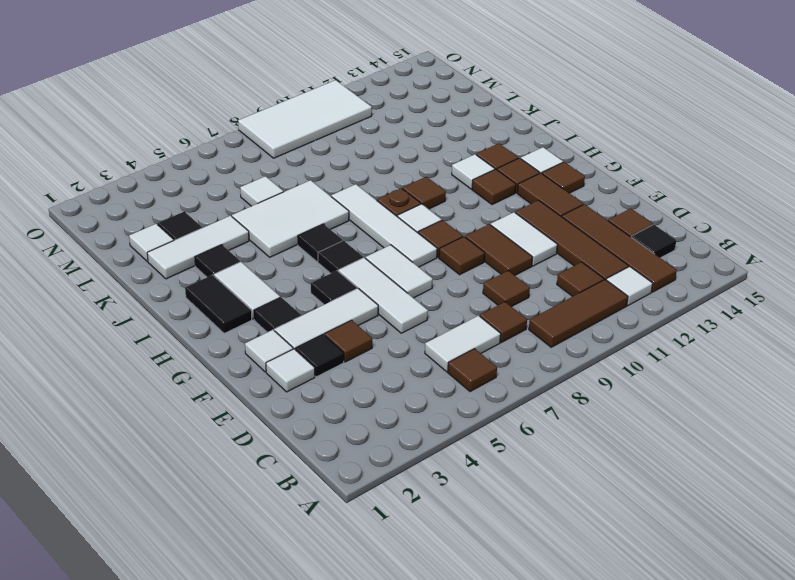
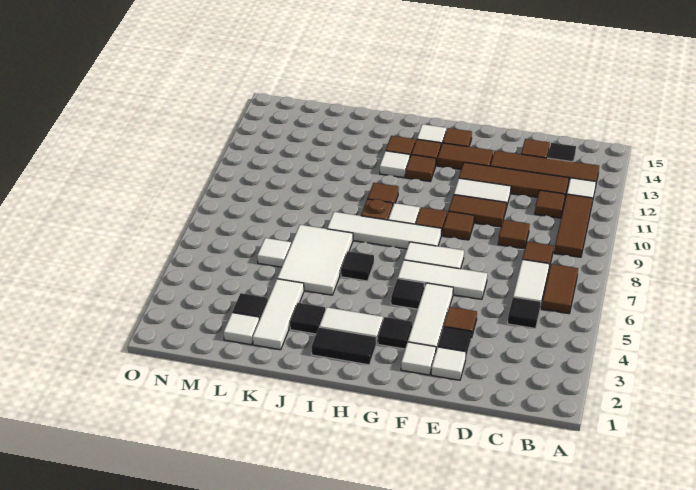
brown tile B6 level 1 -> brown tile B6:B7 level 1
black tile H6 level 1 -> black tile C5 level 1
white tile N8:O11 level 1 -> none

